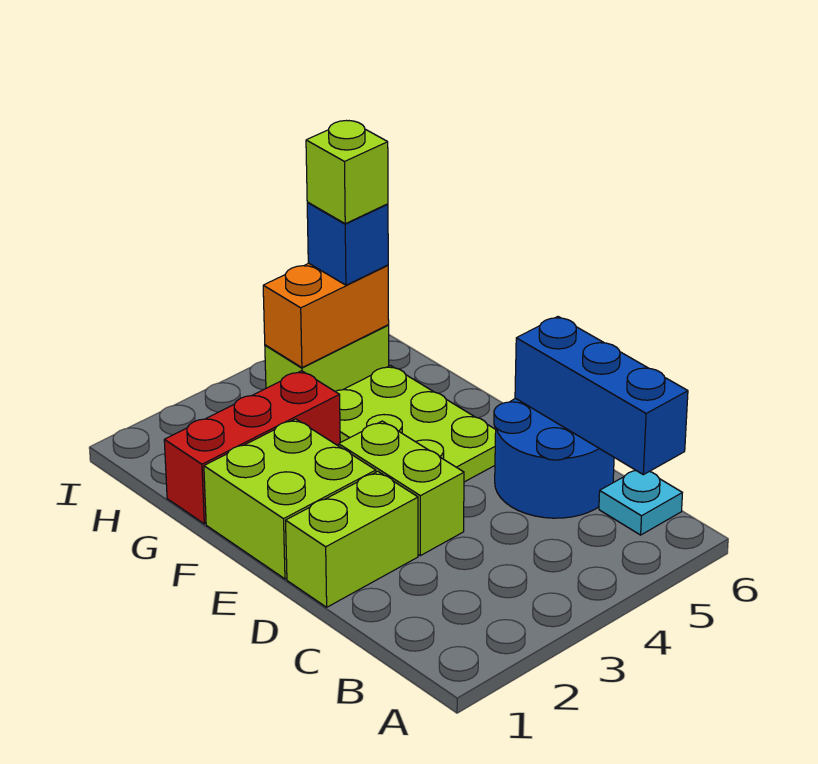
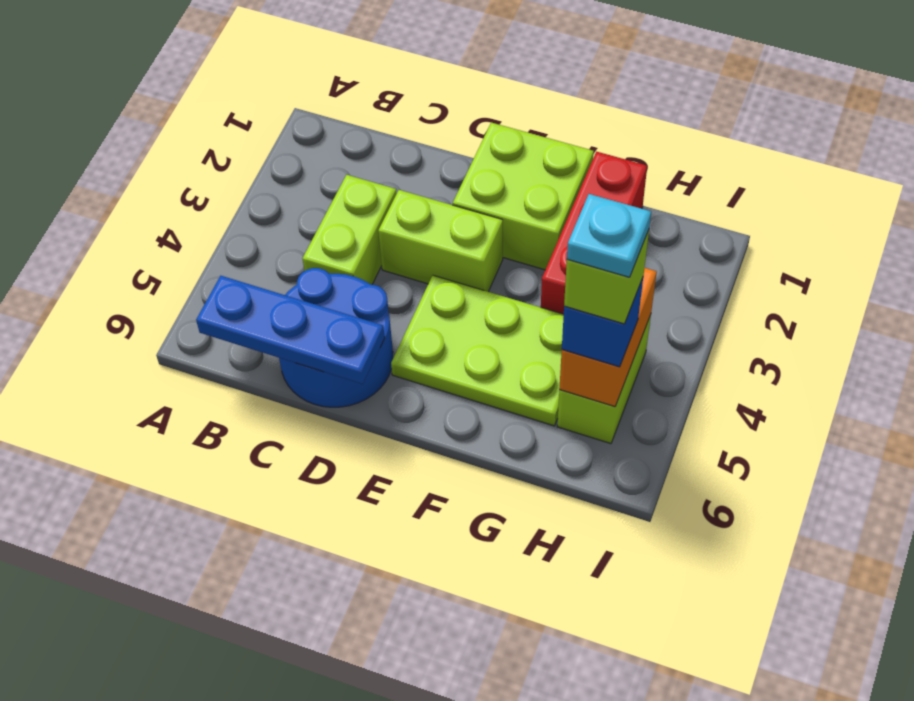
cyan plate B6 level 1 -> cyan plate H5 level 5
blue brick B6:D6 level 2 -> blue plate B6:D6 level 2
lime brick D1:D2 level 1 -> lime brick C3:C4 level 1

